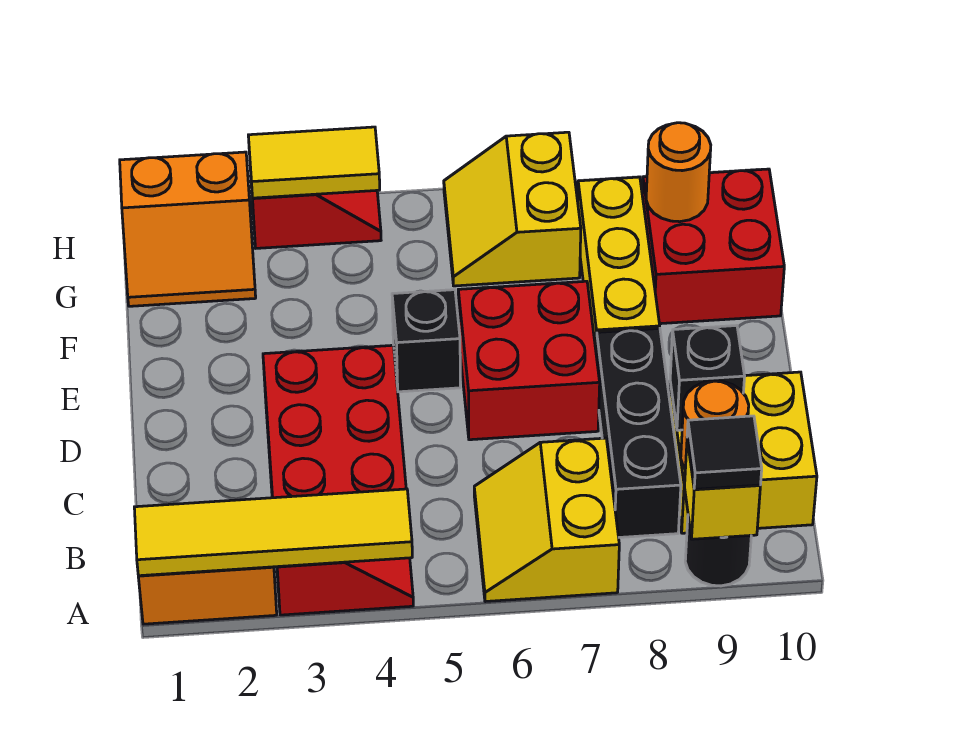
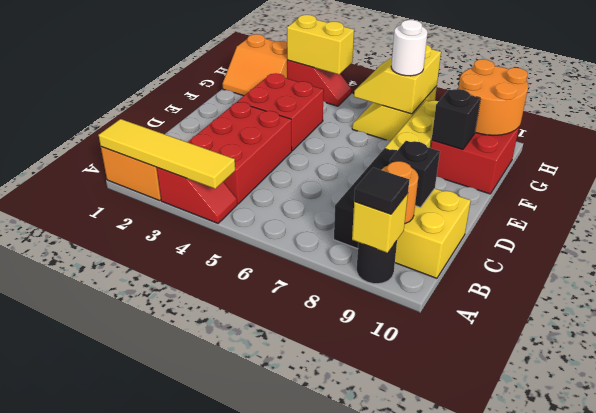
yellow slope A6:B7 level 1 top 7 -> yellow slope G6:H7 level 2 top 7
red brick D6:E7 level 1 -> red brick E3:F4 level 1
black brick E5 level 1 -> black brick F9 level 2
none -> white round brick G7 level 3
orange round brick G9 level 2 -> orange round brick G9:H10 level 2
yellow tile H3:H4 level 2 -> yellow brick H3:H4 level 2

